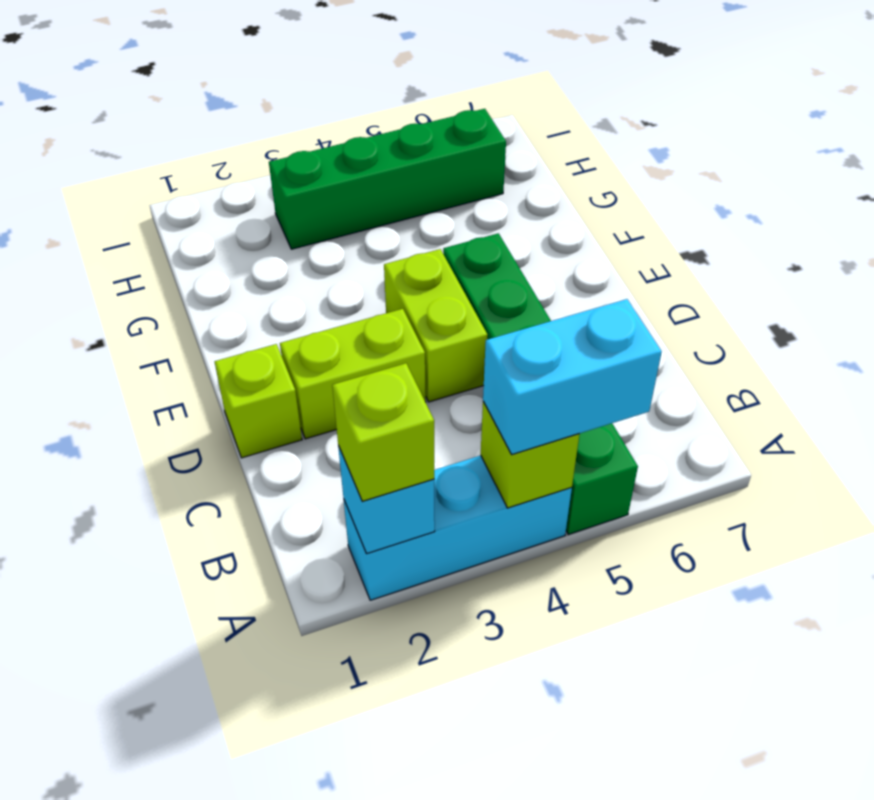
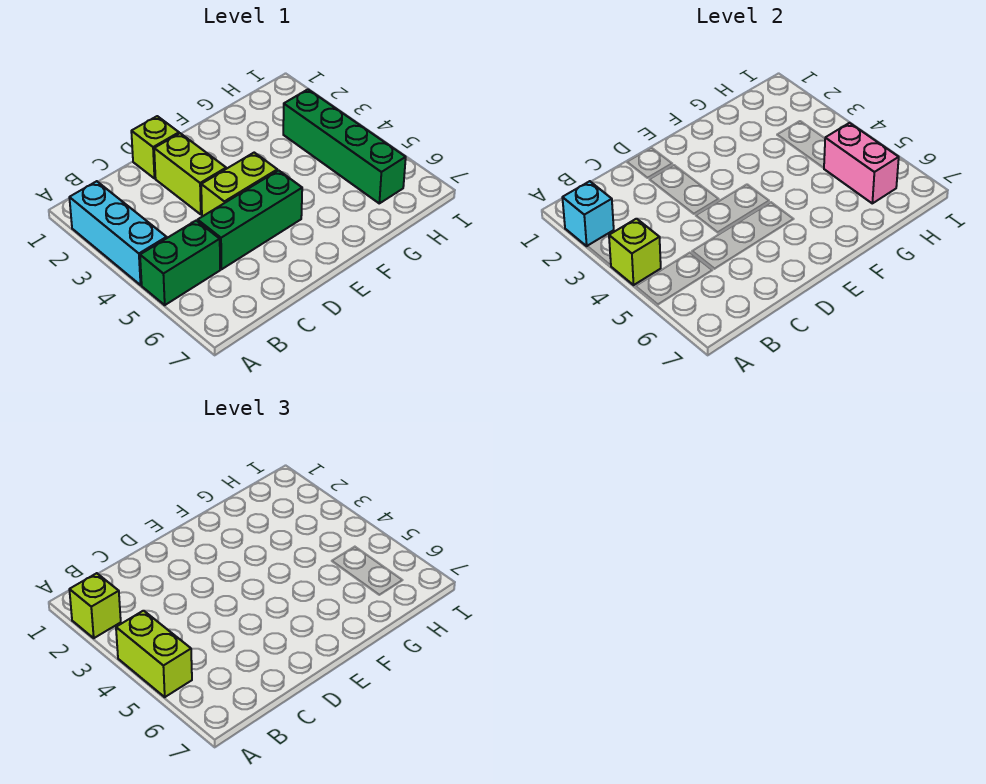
cyan brick A4:A5 level 3 -> lime brick A4:A5 level 3
none -> pink brick H5:H6 level 2

